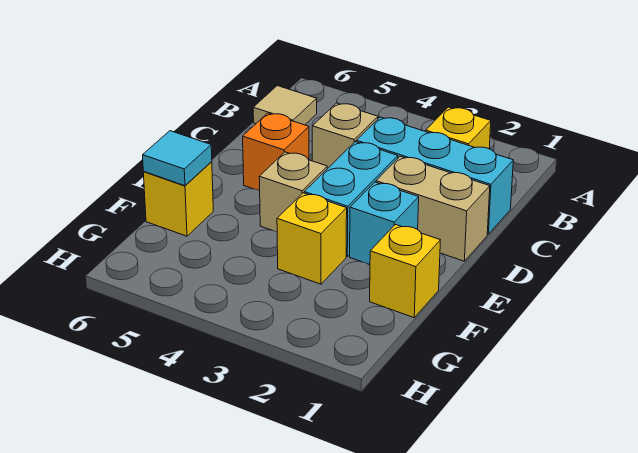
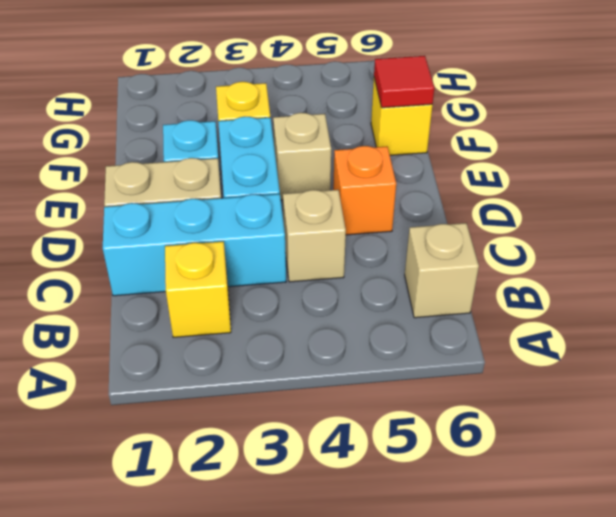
tan tile B6 level 1 -> tan brick B6 level 1
yellow brick F1 level 1 -> none
cyan tile F6 level 2 -> red tile F6 level 2

